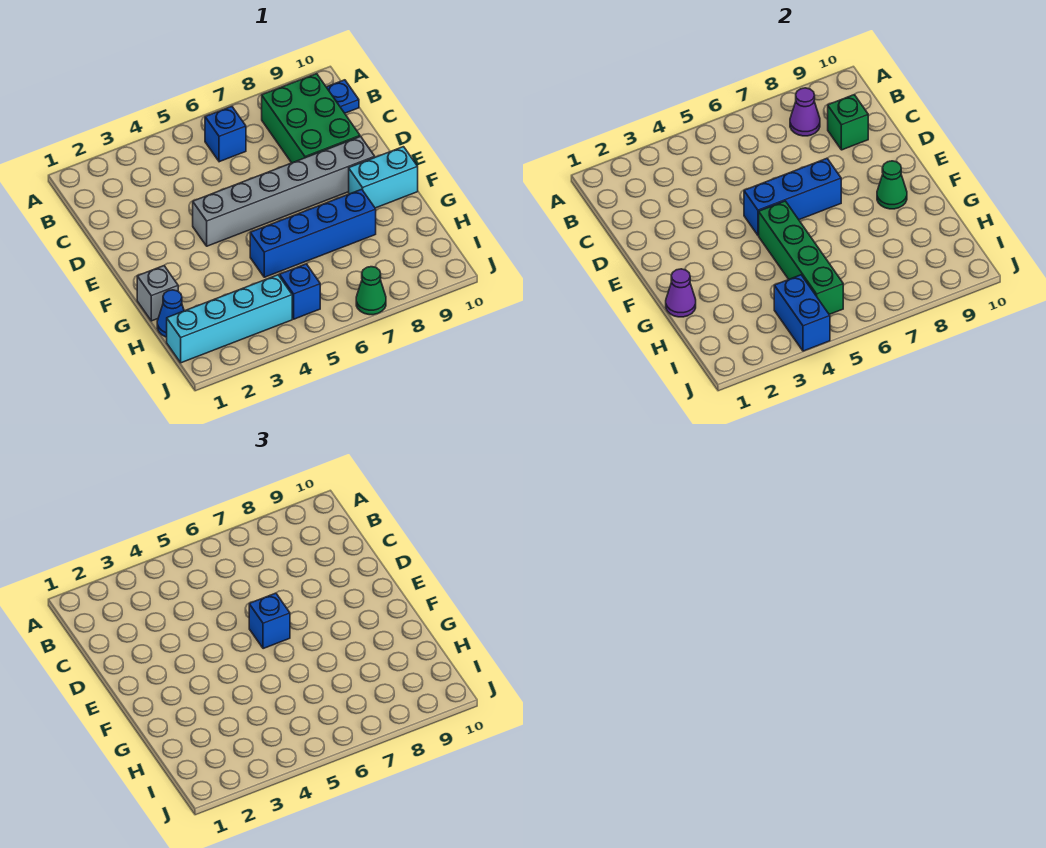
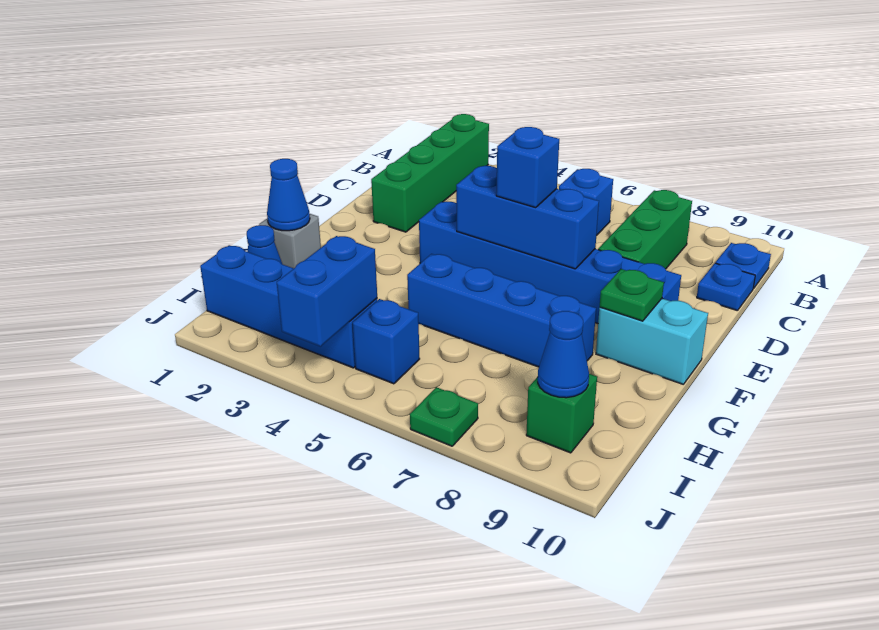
green brick B8:D9 level 1 -> green brick B8:D8 level 1
purple cone B8 level 2 -> none
green brick C9 level 2 -> green brick I9 level 1
none -> blue plate C10 level 1
grey brick E4:E9 level 1 -> blue brick E4:E9 level 1
green brick F5:I5 level 2 -> green brick A2:D2 level 1
green cone F9 level 2 -> green plate F9 level 2
purple cone G1 level 2 -> blue cone G1 level 2
cyan brick I1:I4 level 1 -> blue brick I1:I4 level 1
none -> blue cone I9 level 2
green cone J7 level 1 -> green plate J7 level 1

